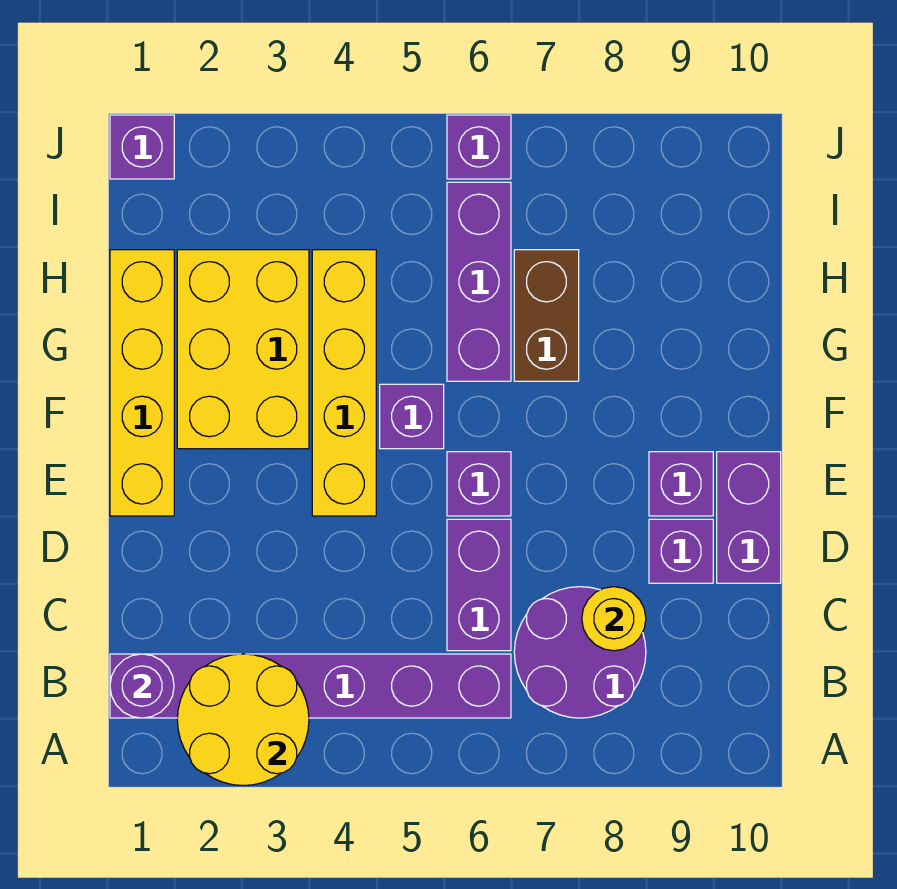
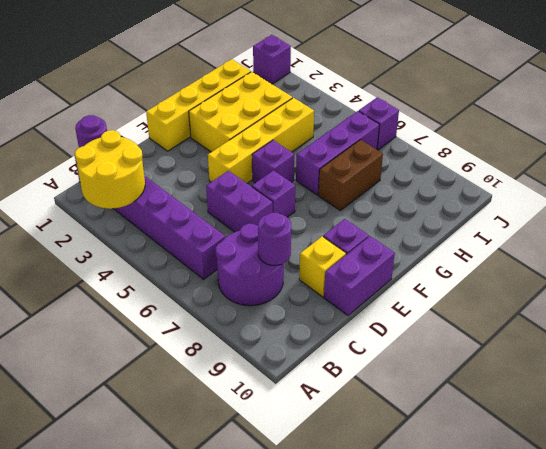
purple brick C6:D6 level 1 -> purple brick D5:D6 level 1
yellow round brick C8 level 2 -> purple round brick C8 level 2
purple brick D9 level 1 -> yellow brick D9 level 1

